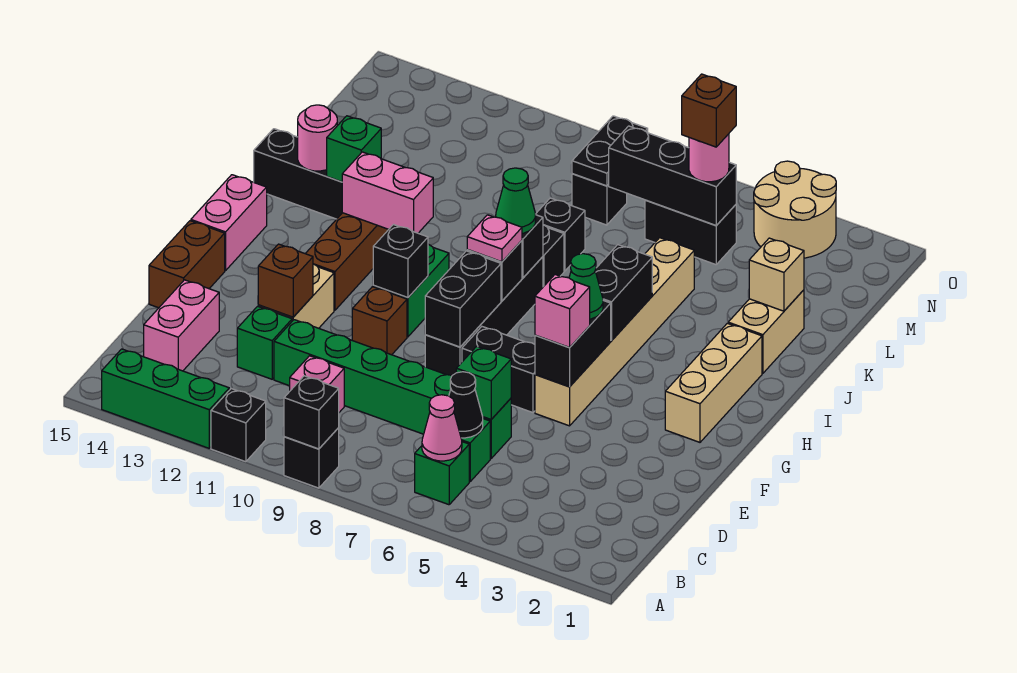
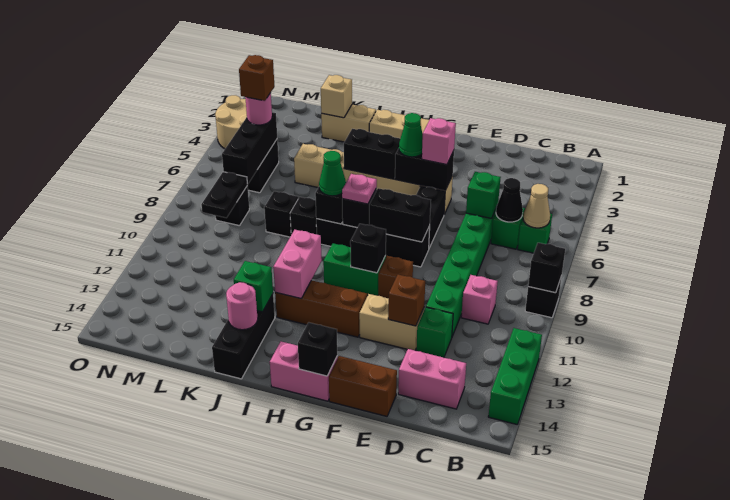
black brick A11 level 1 -> black brick G15 level 2
pink cone B6 level 2 -> tan cone B6 level 2
black plate M8:N8 level 2 -> black plate M8:M9 level 2

